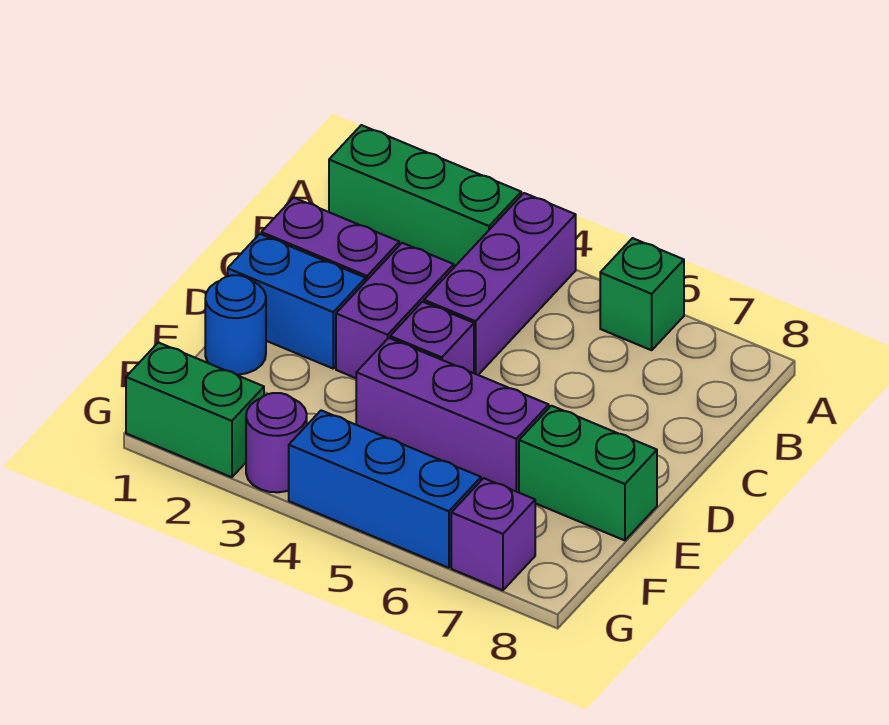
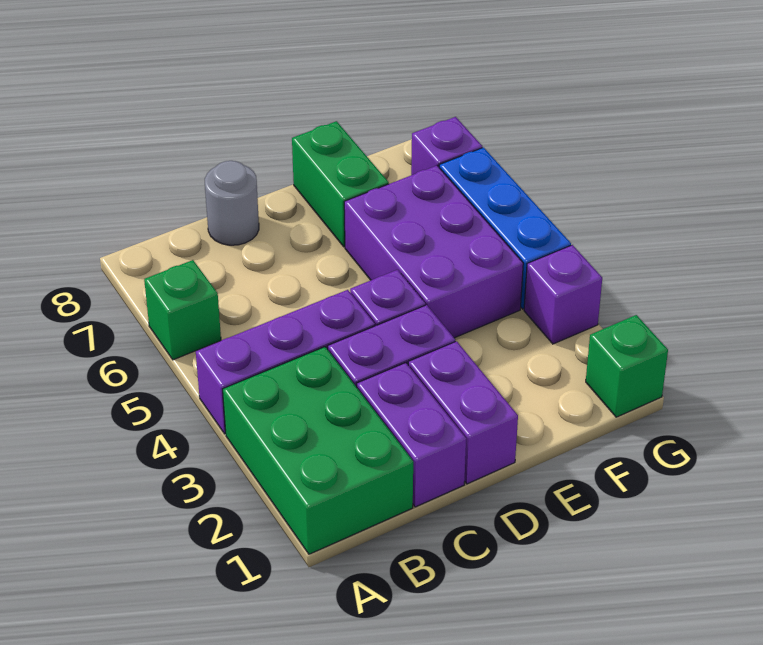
green brick A1:A3 level 1 -> green brick A1:B3 level 1
none -> grey round brick C8 level 1
blue brick D1:D2 level 1 -> purple brick D1:D2 level 1
blue round brick E1 level 1 -> none
purple brick E4:E6 level 1 -> purple brick E4:F6 level 1
green brick G1:G2 level 1 -> green brick G1 level 1
purple round brick G3 level 1 -> purple brick G3 level 1

